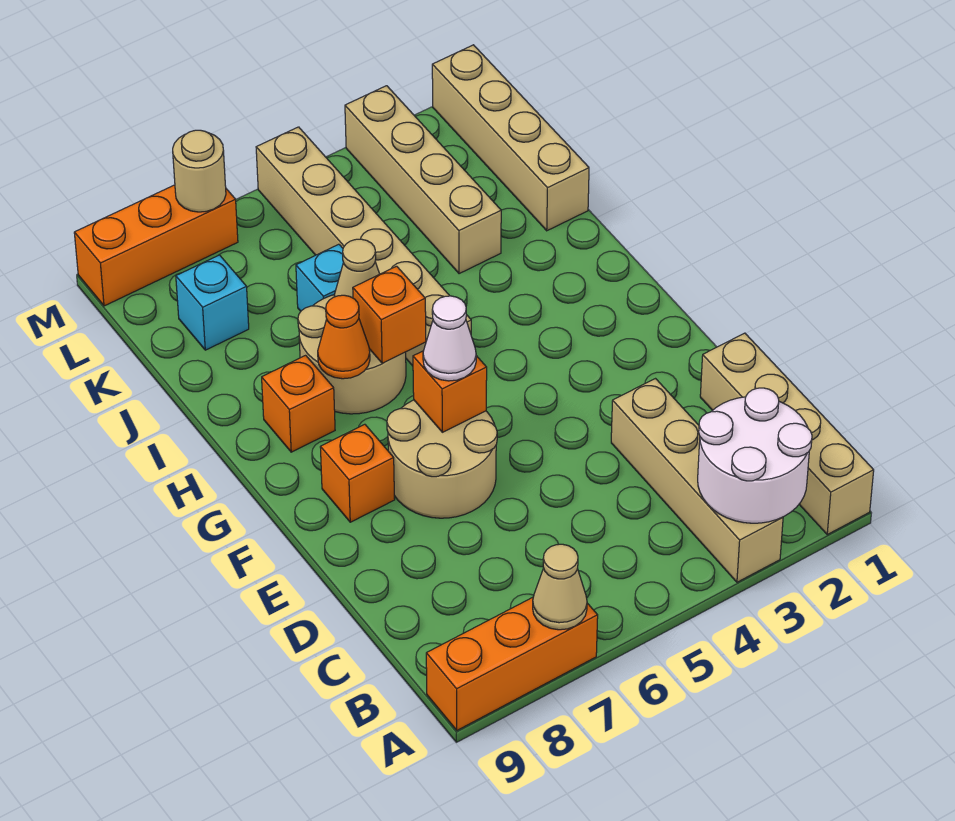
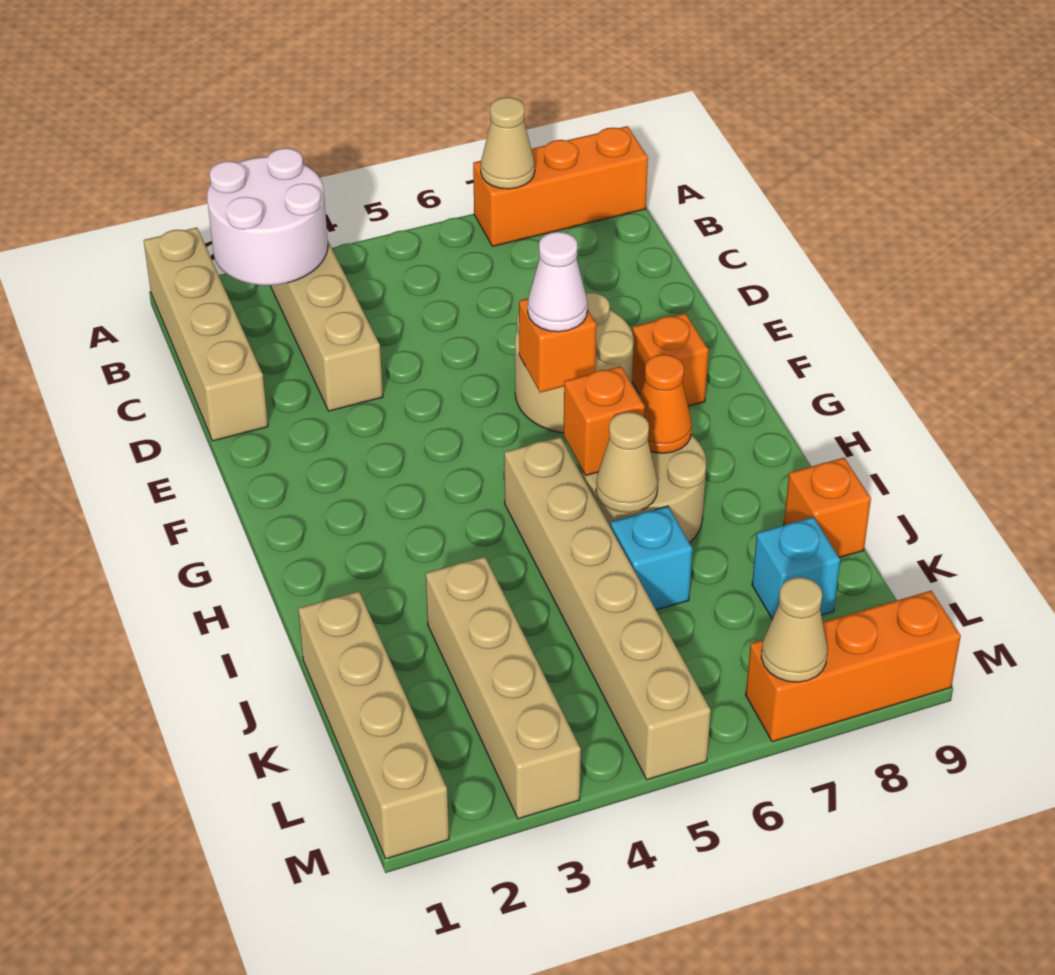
orange brick H8 level 1 -> orange brick J9 level 1
tan round brick M7 level 2 -> tan cone M7 level 2

